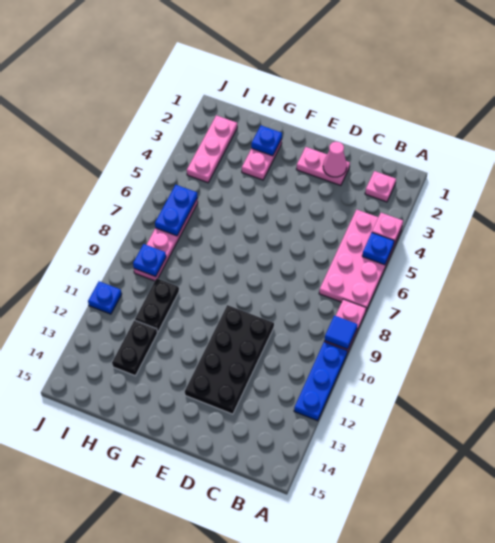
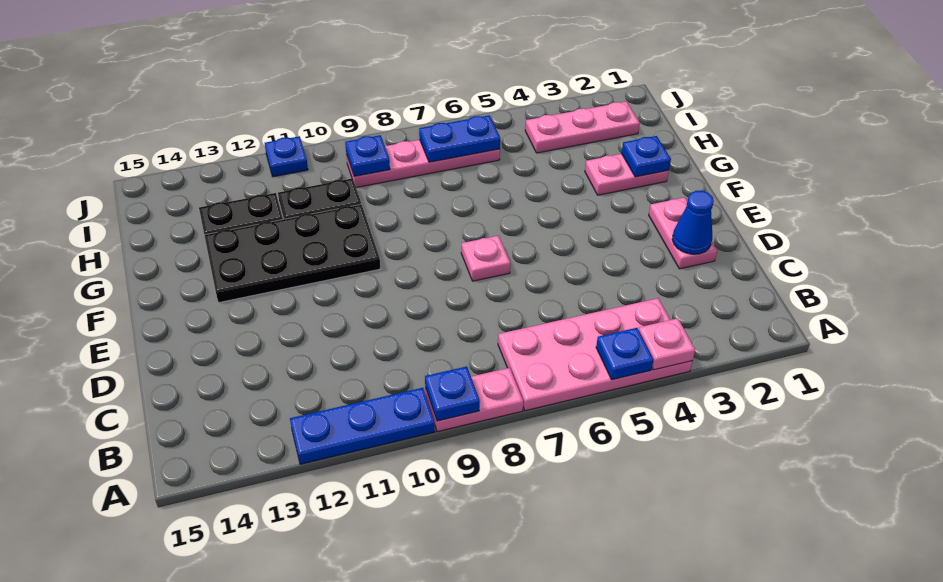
blue tile A9 level 2 -> blue plate A9 level 2
pink plate B2 level 1 -> pink plate E7 level 1
pink cone D2 level 2 -> blue cone D2 level 2
black plate D10:E13 level 1 -> black plate F10:G13 level 1

